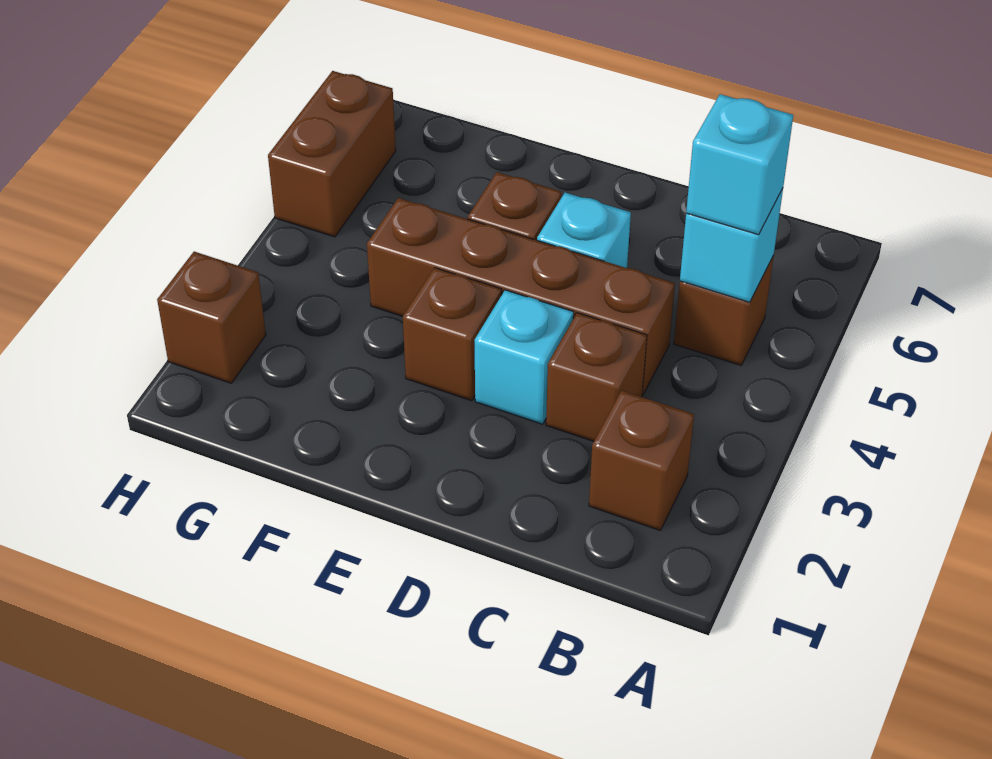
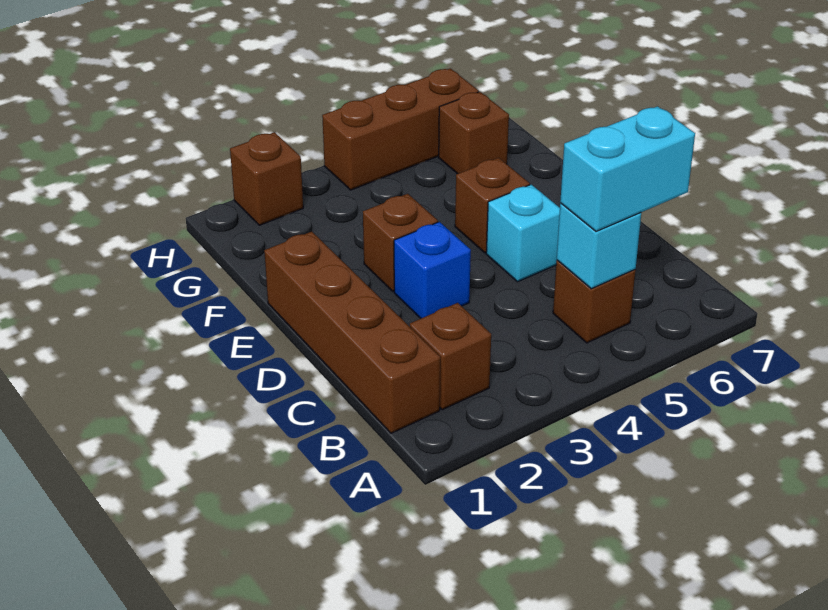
cyan brick B5 level 3 -> cyan brick B5:B6 level 3
brown brick C3 level 1 -> brown brick G6 level 1
brown brick C4:F4 level 1 -> brown brick B1:E1 level 1
cyan brick D3 level 1 -> blue brick D3 level 1
brown brick H5:H6 level 1 -> brown brick H4:H6 level 1

